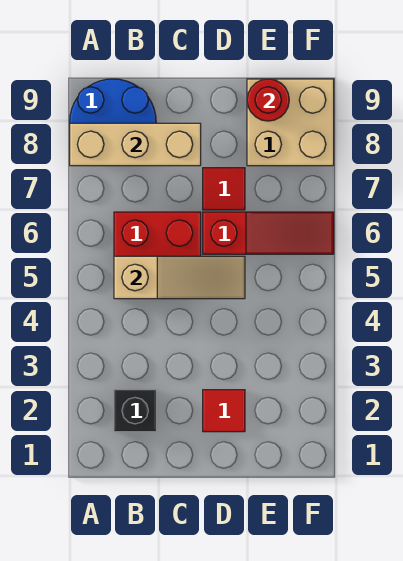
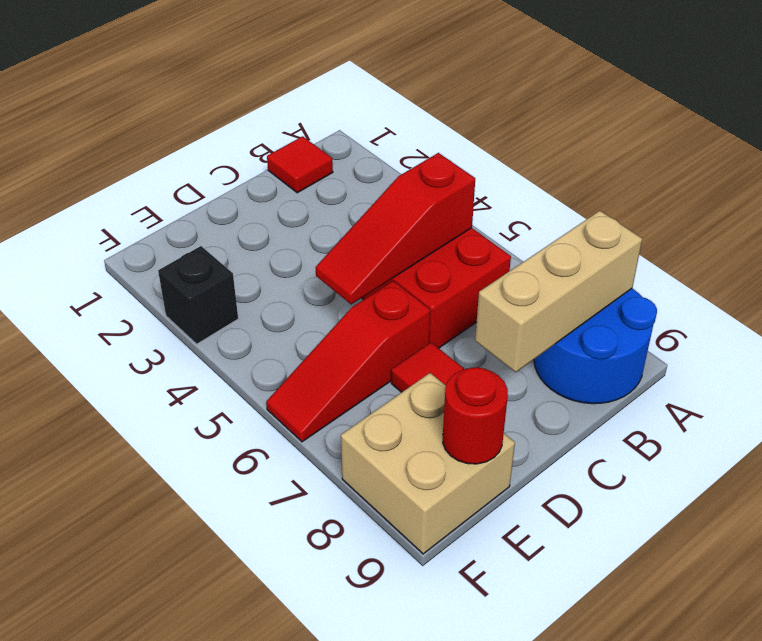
black brick B2 level 1 -> black brick F3 level 1
tan slope B5:D5 level 2 top B -> red slope B5:D5 level 2 top B
red tile D2 level 1 -> red tile B1 level 1

